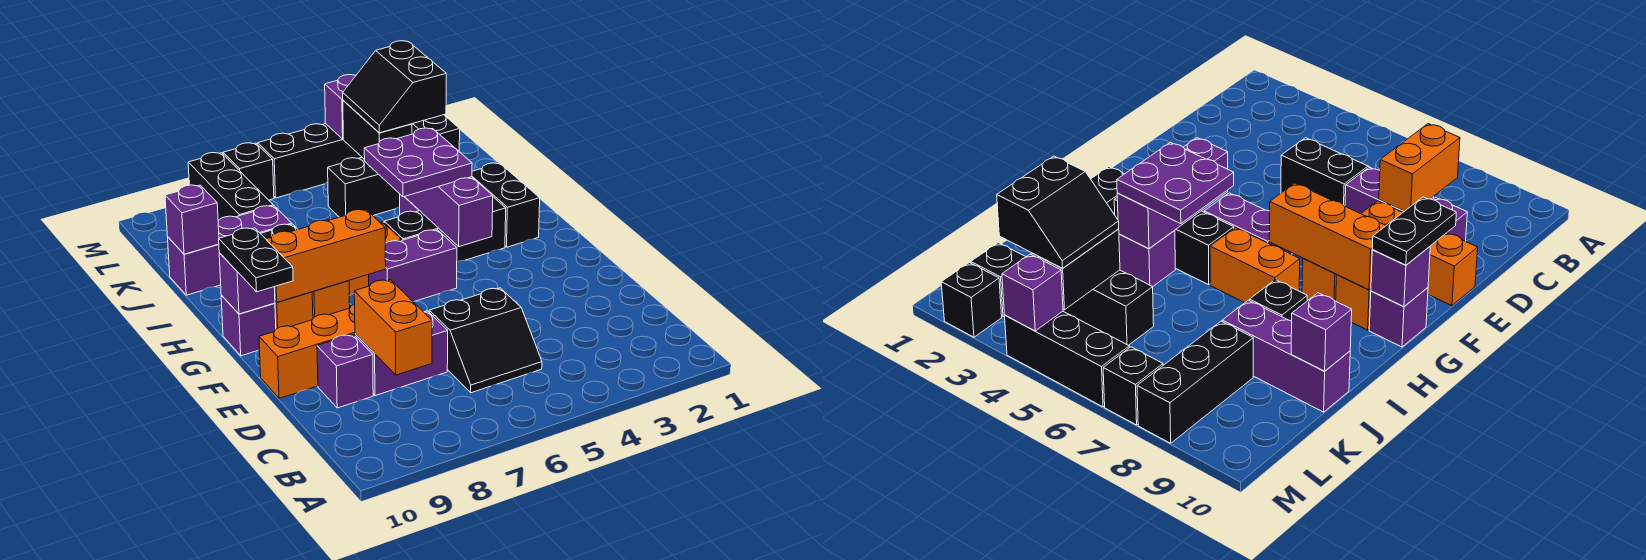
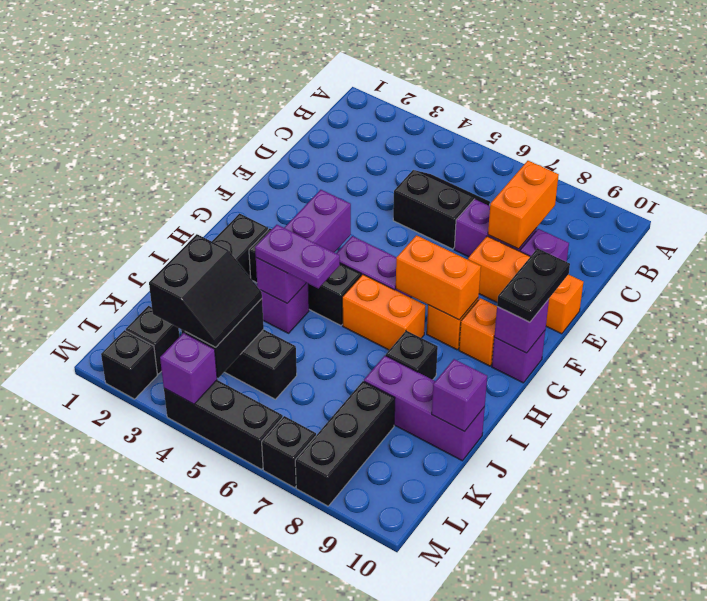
orange brick G7:G9 level 2 -> orange brick G7:G8 level 2
purple plate H4:I5 level 3 -> purple plate I4:I5 level 3

